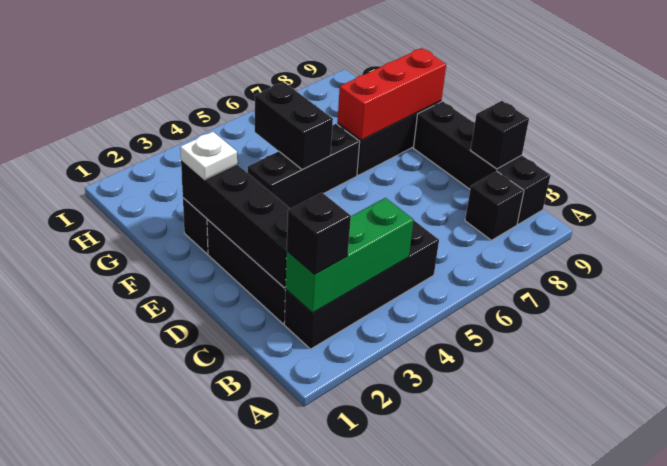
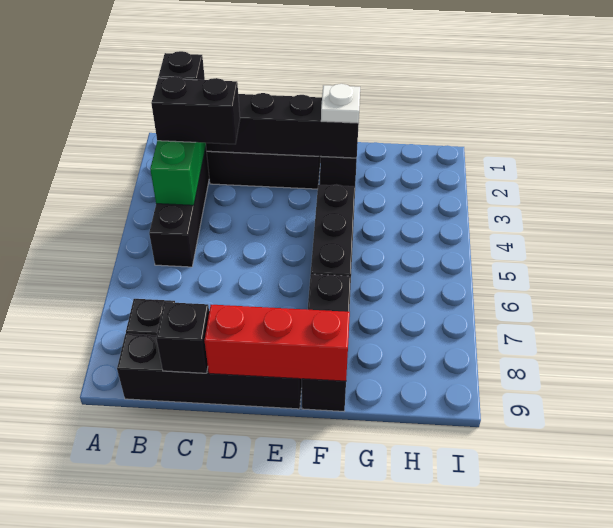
black brick F5:G5 level 2 -> black brick B3:C3 level 3
red brick F7:F9 level 2 -> red brick D9:F9 level 2

